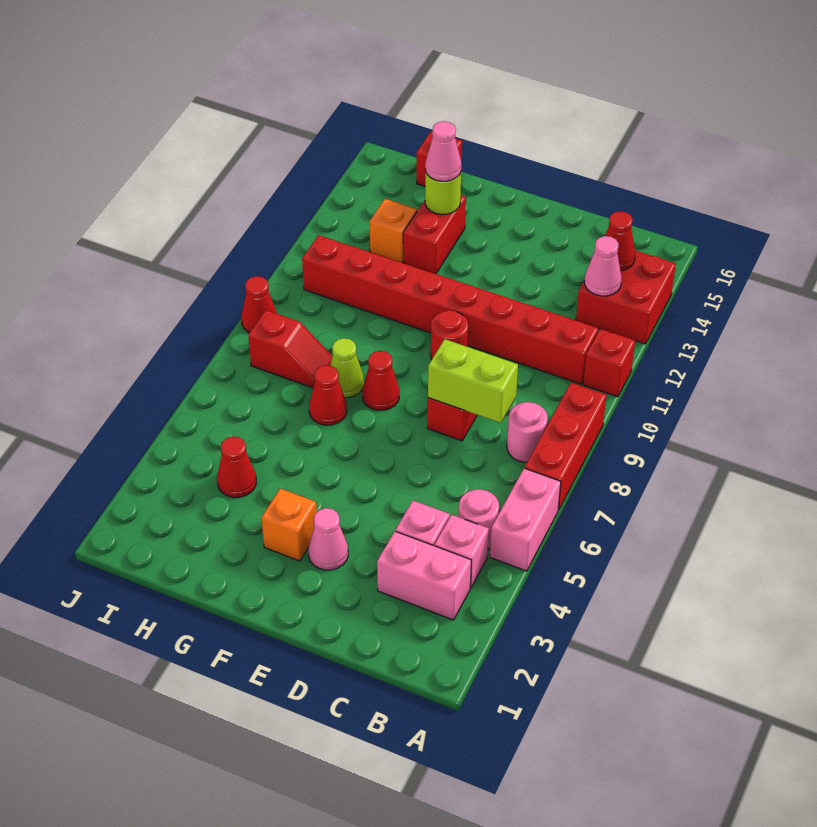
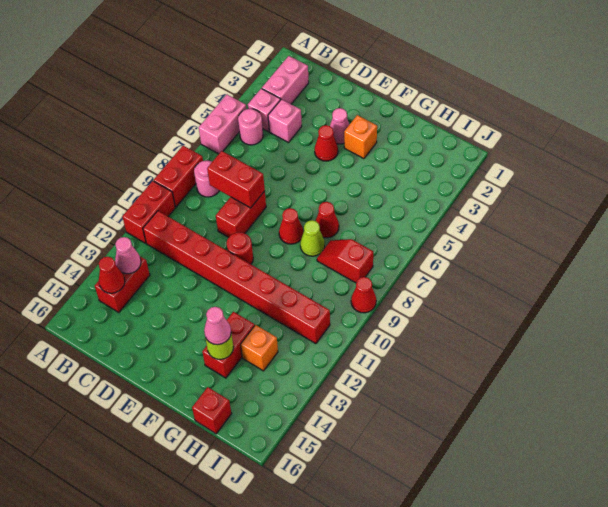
red brick A7:A9 level 1 -> red brick A8:A9 level 1
red brick A11 level 1 -> red brick A10:A11 level 1
red brick A13:B14 level 1 -> red brick B13:B14 level 1
pink brick B3:C3 level 1 -> pink brick B2:B3 level 1
lime brick C8:D8 level 2 -> red brick C8:D8 level 2
red cone H4 level 1 -> red cone E4 level 1

